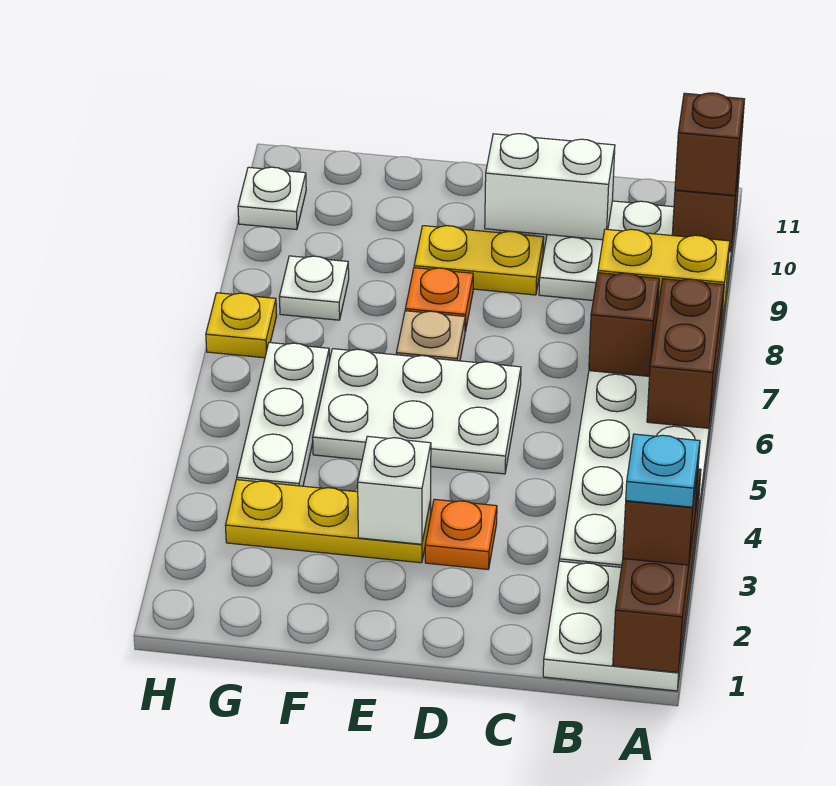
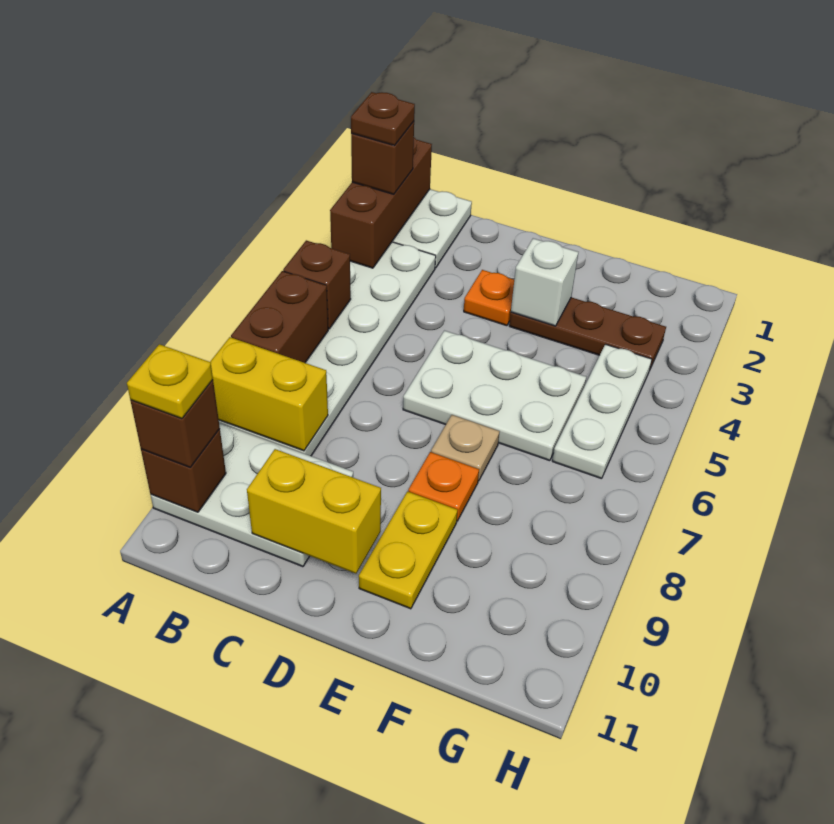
cyan plate A2 level 4 -> brown plate A2 level 4
brown brick B7 level 2 -> brown brick A5 level 2
white brick C10:D10 level 2 -> yellow brick C10:D10 level 2
yellow plate D9:E9 level 1 -> yellow plate E9:E10 level 1
yellow plate E3:G3 level 1 -> brown plate E3:G3 level 1
white plate G8 level 1 -> none
yellow plate H7 level 1 -> yellow plate A10 level 4
white plate H10 level 1 -> none

